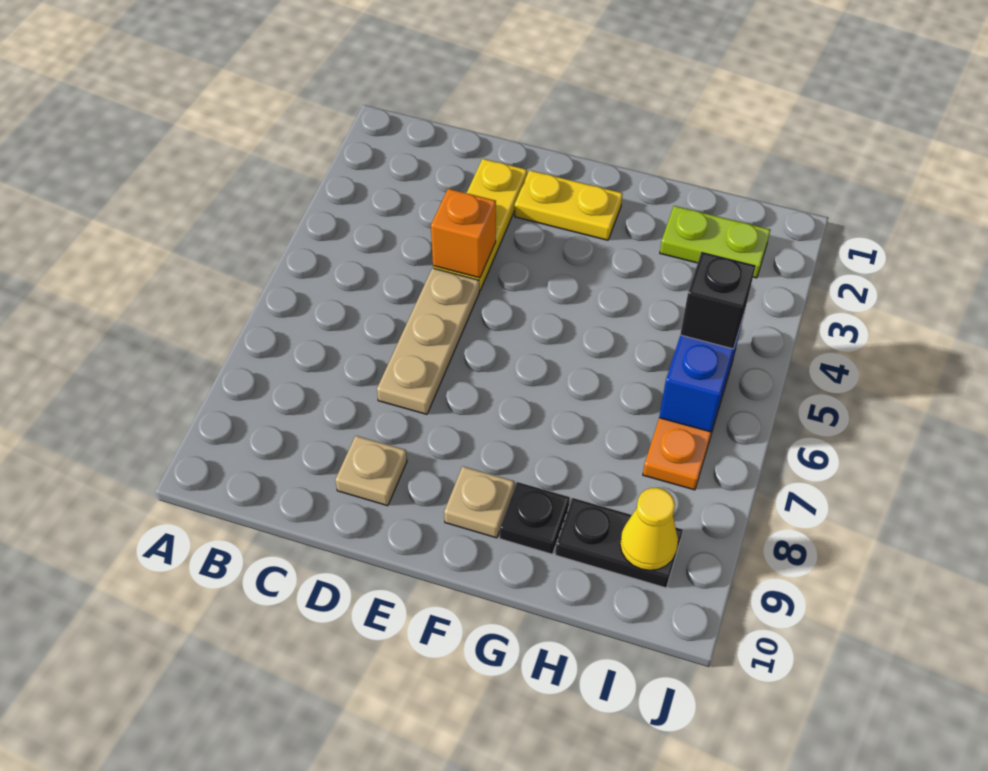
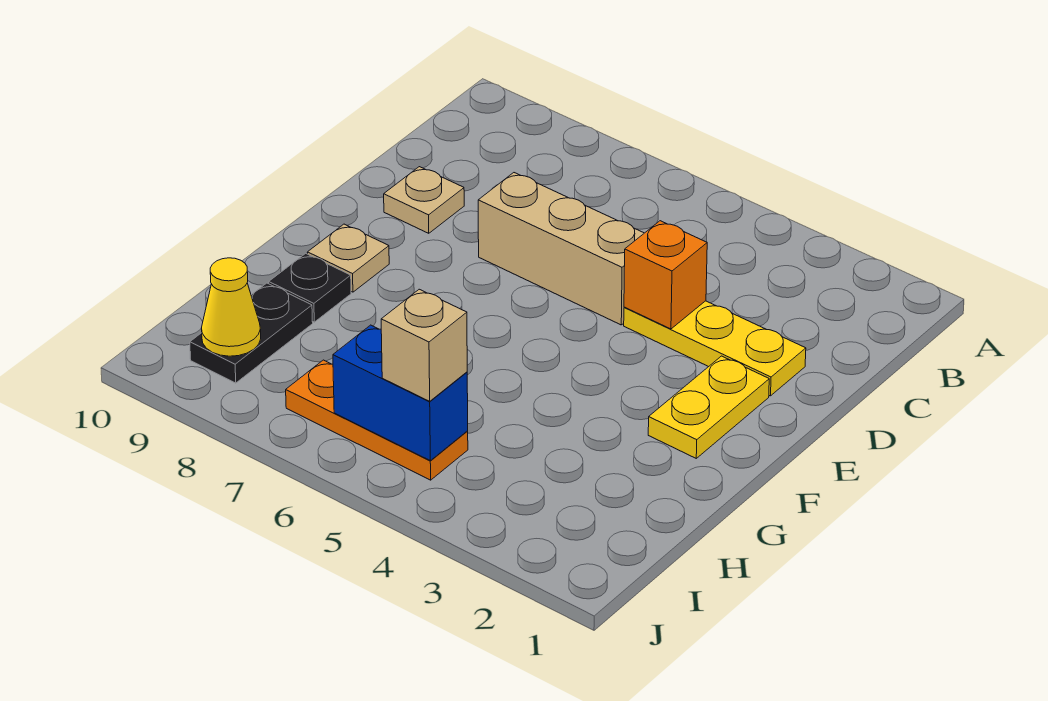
tan plate D5:D7 level 1 -> tan brick D5:D7 level 1
lime plate H2:I2 level 1 -> none
black brick I5 level 3 -> tan brick I5 level 3

